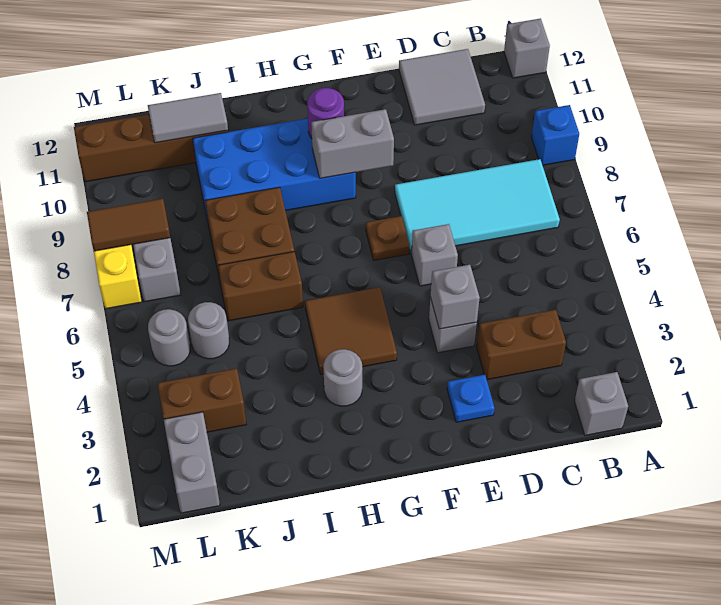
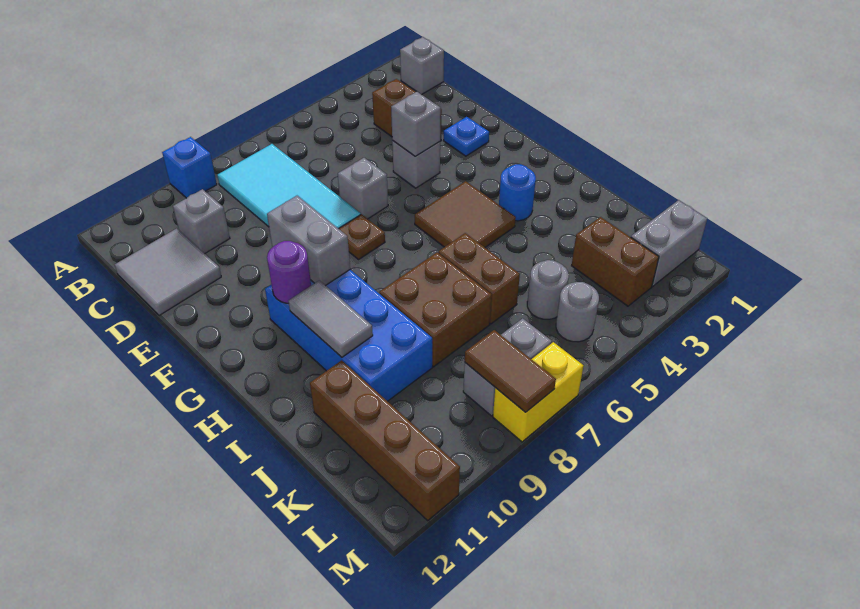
grey brick A12 level 1 -> grey brick C10 level 1
grey round brick H3 level 1 -> blue round brick H3 level 1
grey tile J11:K11 level 2 -> grey tile H10:I10 level 2

